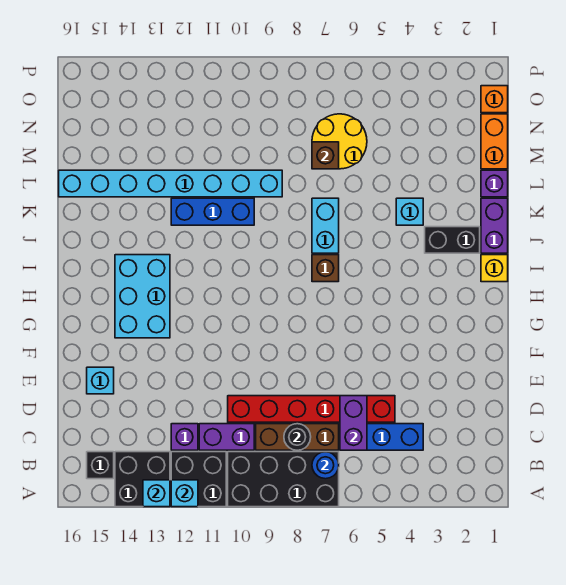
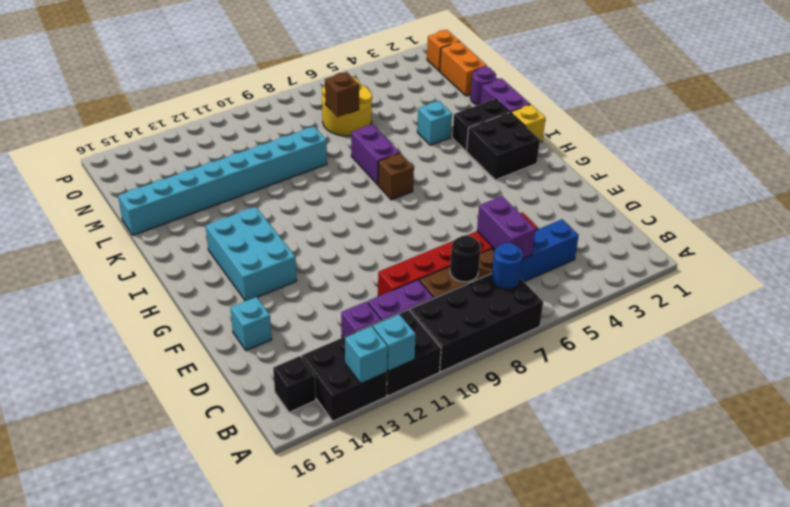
none -> black brick H2:I3 level 1
cyan brick J7:K7 level 1 -> purple brick J7:K7 level 1
blue brick K10:K12 level 1 -> none
purple brick L1 level 1 -> purple round brick L1 level 1

